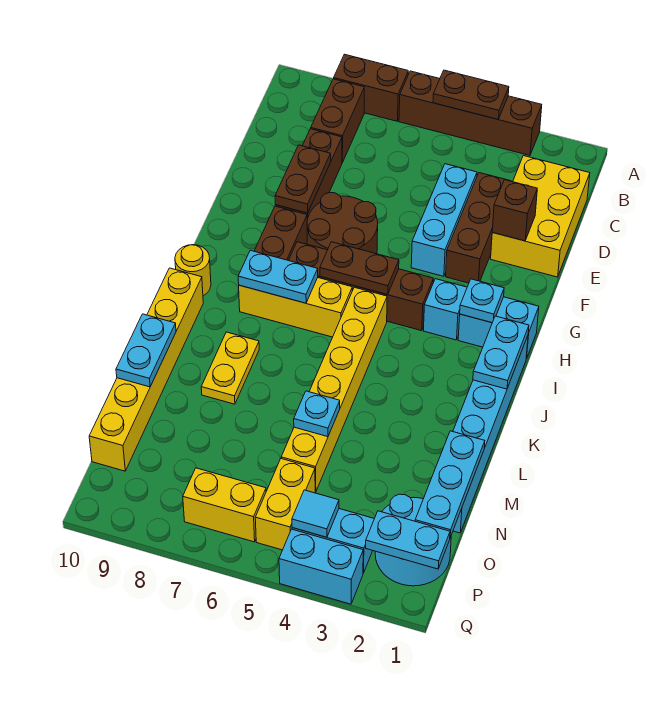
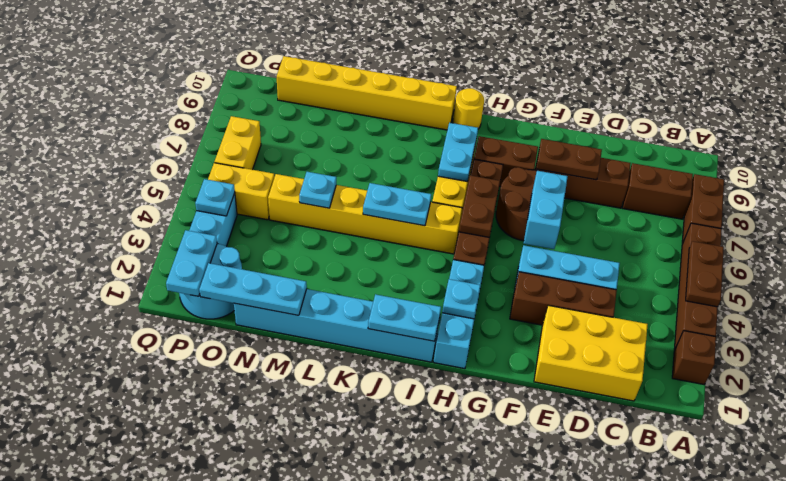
brown brick E2 level 2 -> brown brick A2 level 1
yellow plate K8:L8 level 1 -> none
cyan plate L10:M10 level 2 -> cyan plate J5:K5 level 2
cyan tile P4 level 2 -> cyan plate P4 level 2
cyan brick Q3:Q4 level 1 -> cyan brick F5:F6 level 2

